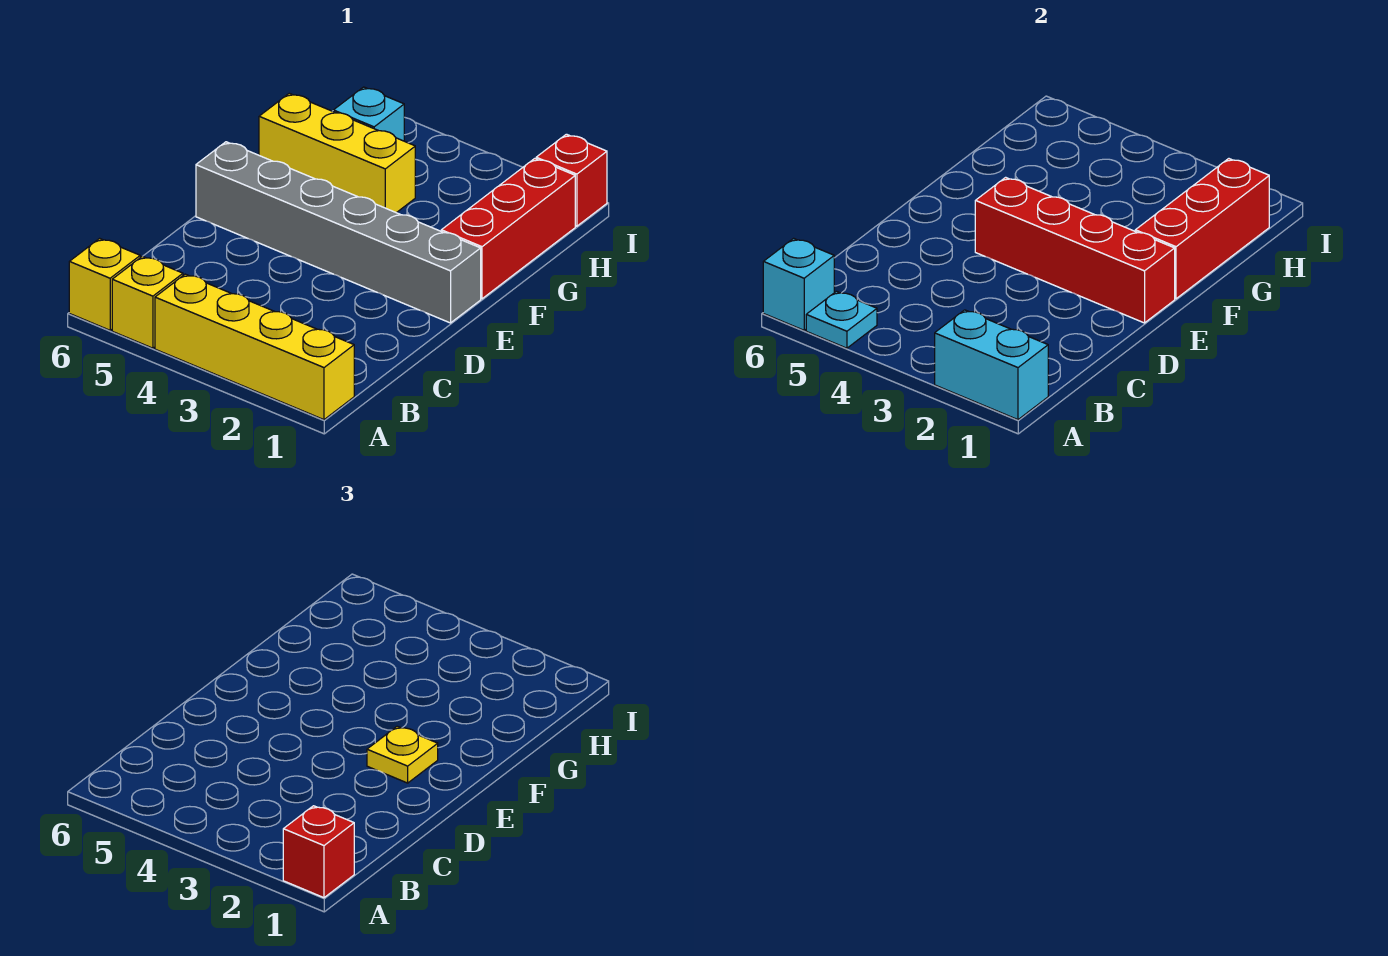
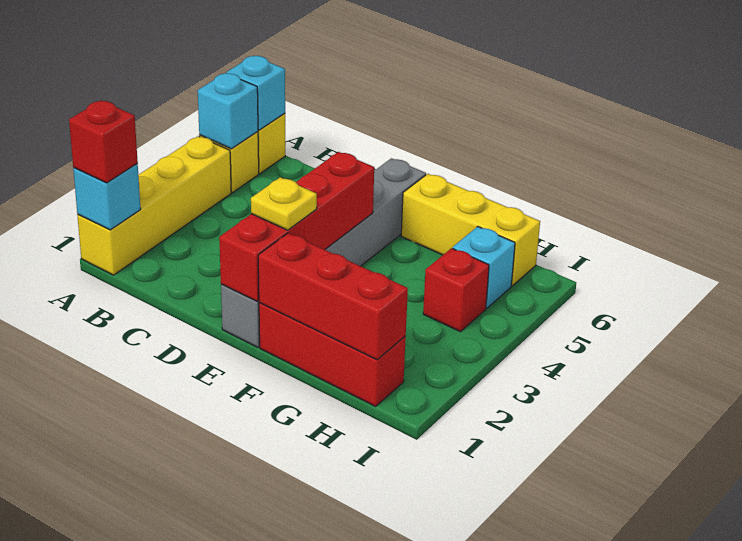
cyan brick A1:A2 level 2 -> cyan brick A1 level 2
cyan plate A5 level 2 -> cyan brick A5 level 2
yellow brick G4:G6 level 1 -> yellow brick F6:H6 level 1
red brick I1 level 1 -> red brick H4 level 1

